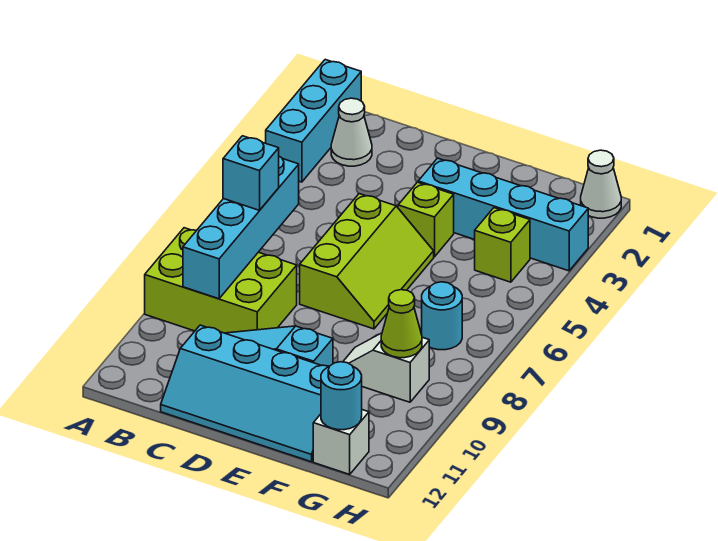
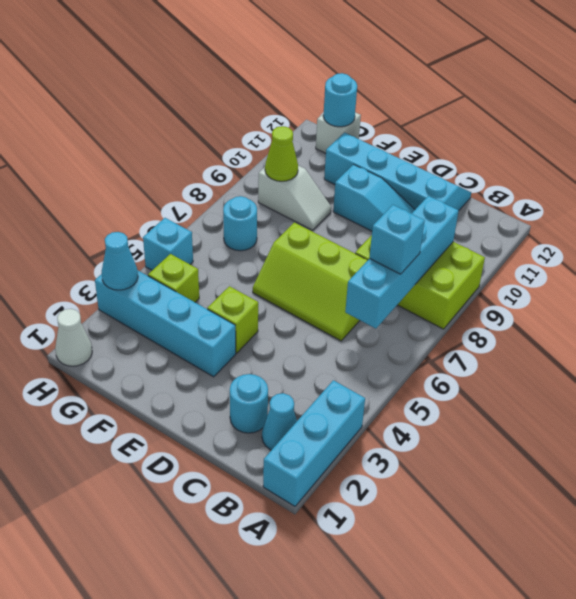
white cone B2 level 1 -> cyan cone B2 level 1
none -> cyan round brick C2 level 1
lime slope D5:E7 level 1 top D -> lime slope C6:E7 level 1 top 7
none -> cyan cone H3 level 2
none -> cyan brick H5 level 1

